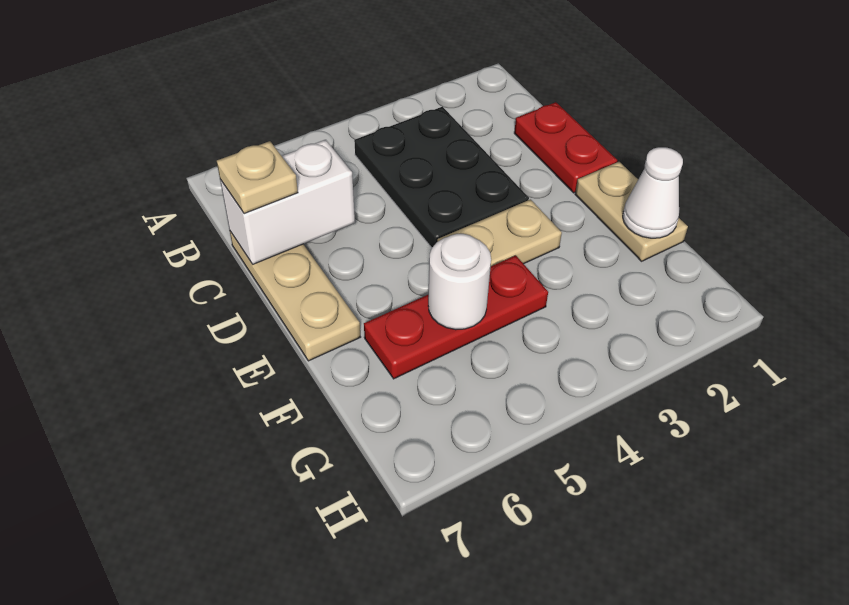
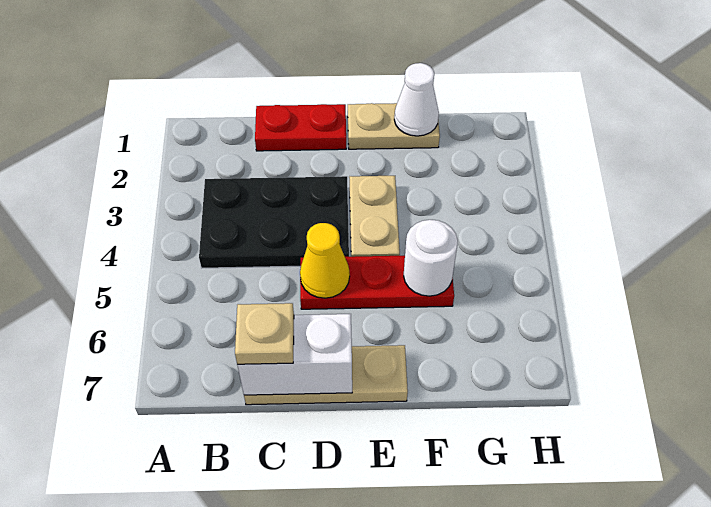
white brick C6:C7 level 2 -> white brick C7:D7 level 2
none -> yellow cone D5 level 2
red plate F4:F6 level 1 -> red plate D5:F5 level 1

